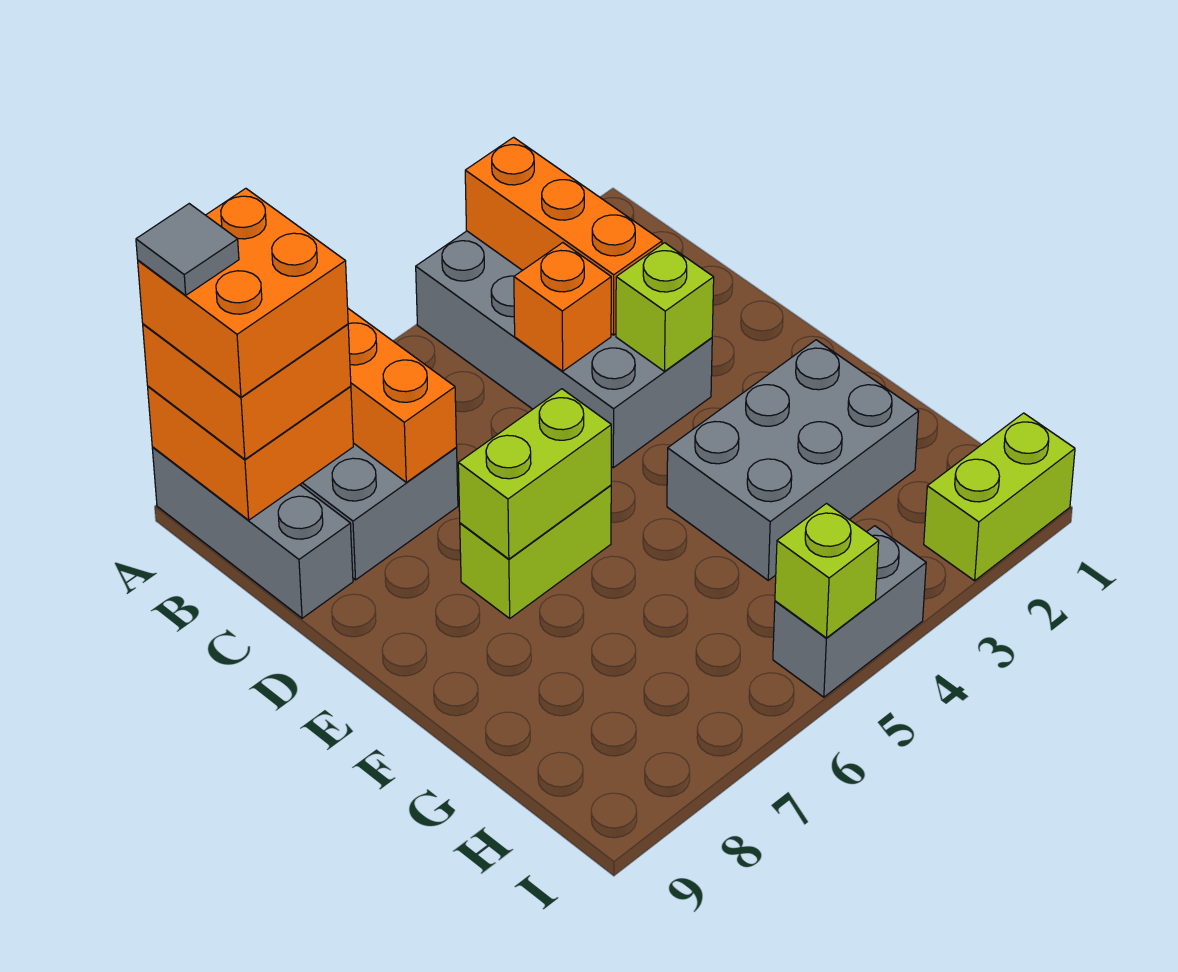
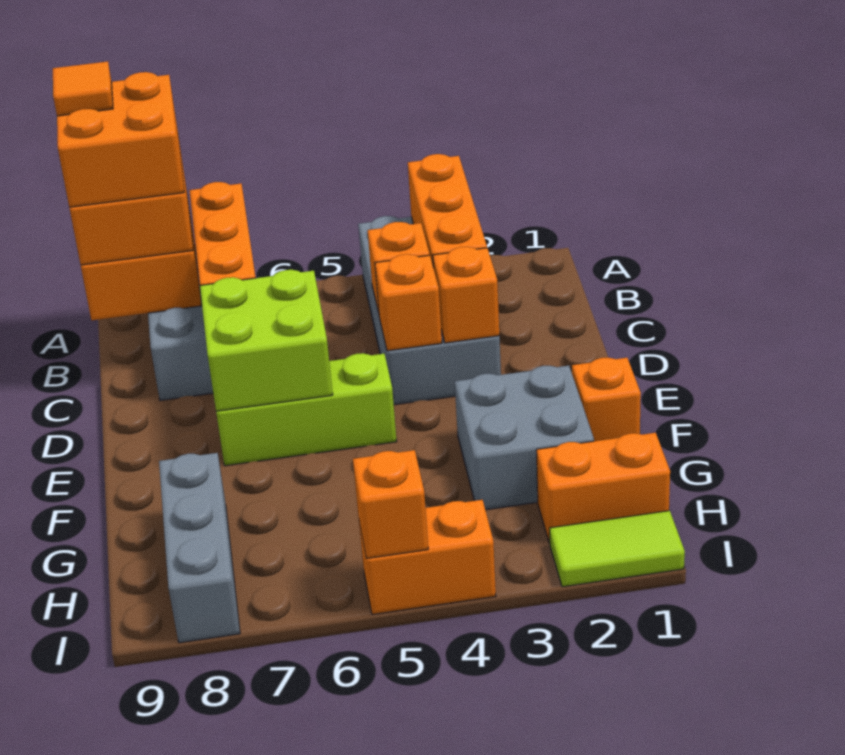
grey brick A9:C9 level 1 -> grey brick G8:I8 level 1
grey tile A9 level 5 -> orange tile A9 level 5
lime brick D3 level 2 -> orange brick D3 level 2
none -> orange brick D4 level 2
lime brick E6:E7 level 1 -> lime brick E5:E7 level 1
lime brick E6:E7 level 2 -> lime brick D6:E7 level 2
none -> orange brick F1 level 1
grey brick F2:G4 level 1 -> grey brick F2:G3 level 1
none -> orange brick H1:H2 level 1
lime brick I1:I2 level 1 -> lime tile I1:I2 level 1
grey brick I4:I5 level 1 -> orange brick I4:I5 level 1
lime brick I5 level 2 -> orange brick I5 level 2

